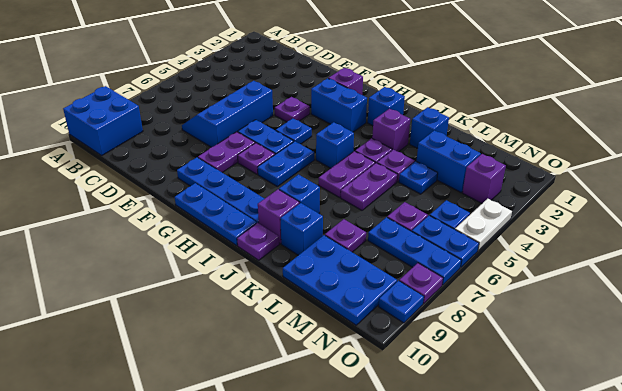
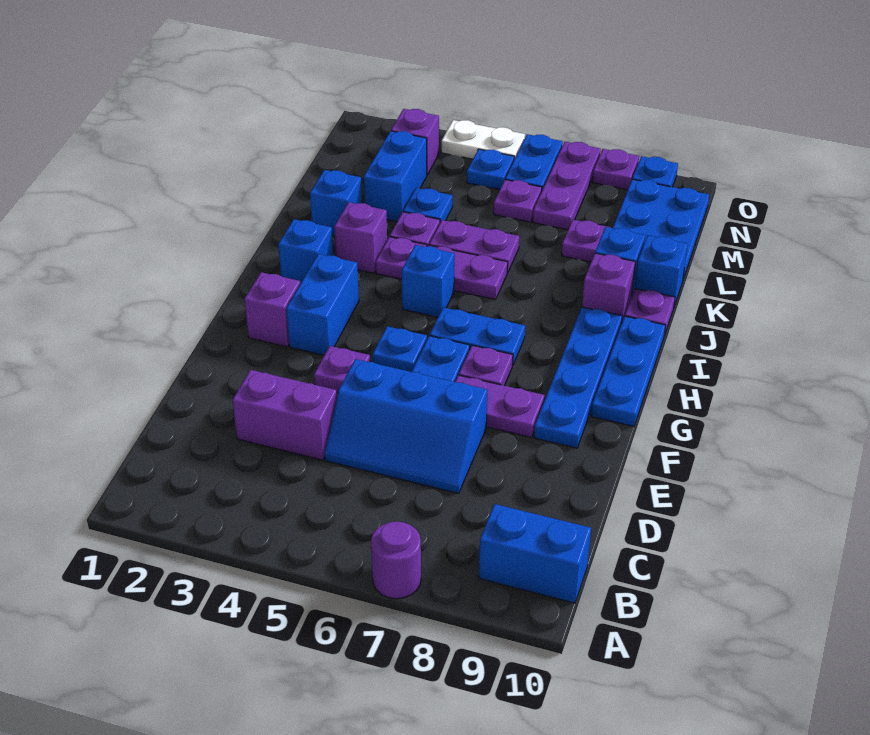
none -> purple round brick A7 level 1
blue brick A9:B10 level 1 -> blue brick B9:B10 level 1
none -> purple brick D3:D4 level 1
blue brick J8 level 1 -> blue brick K10 level 1
blue plate M7:O7 level 1 -> purple plate M7:O7 level 1

